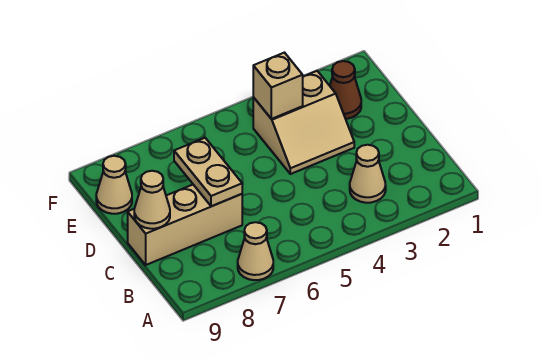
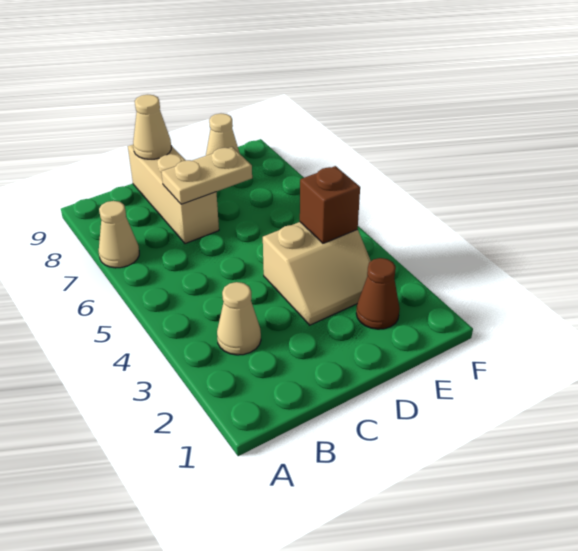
tan slope D3:E4 level 1 top E -> tan slope D3:E4 level 1 top 4
tan brick E4 level 2 -> brown brick E4 level 2

